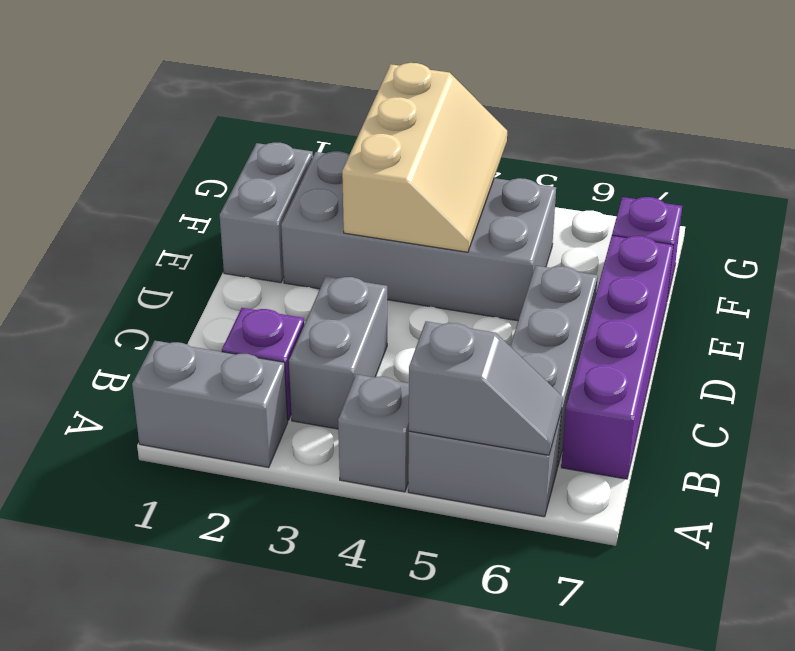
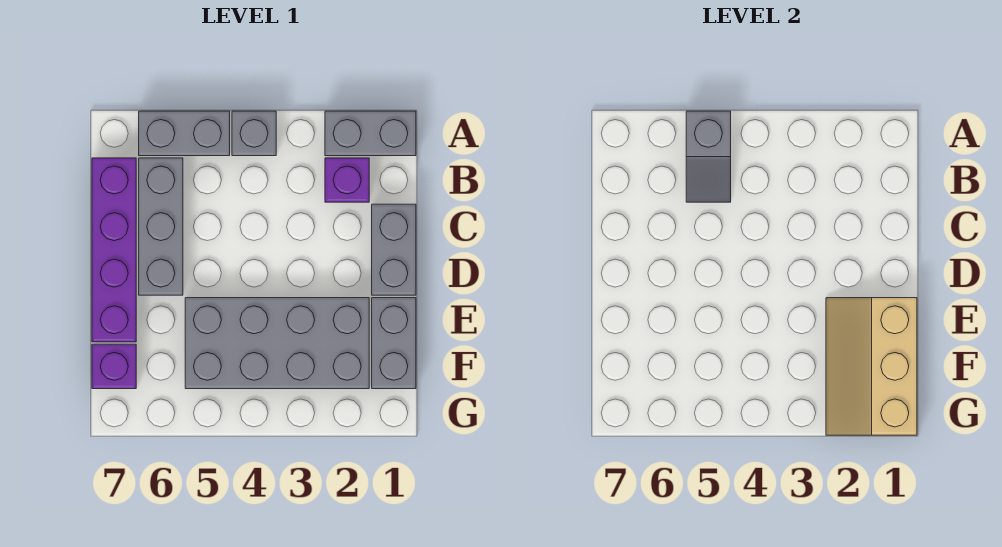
grey slope A5:A6 level 2 top 5 -> grey slope A5:B5 level 2 top A
grey brick B3:C3 level 1 -> grey brick C1:D1 level 1
tan slope E3:G4 level 2 top 3 -> tan slope E1:G2 level 2 top 1

